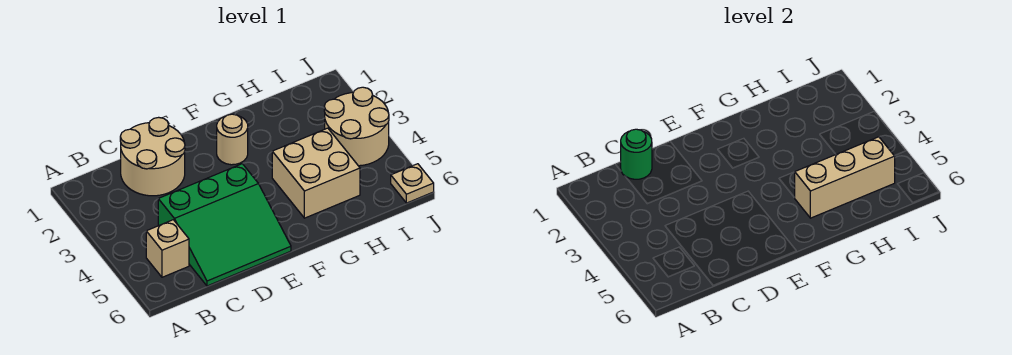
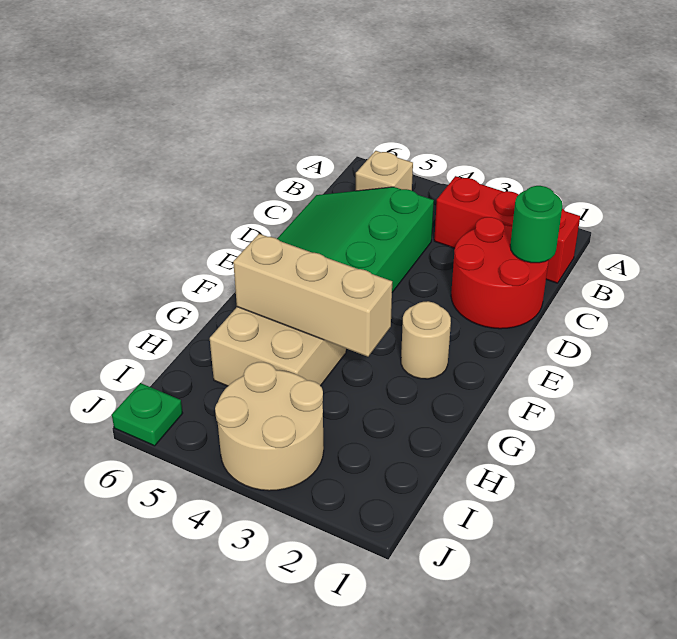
none -> red brick B1:B3 level 1
tan round brick C1:D2 level 1 -> red round brick C1:D2 level 1
tan brick G5:I5 level 2 -> tan brick G3:G5 level 2
tan plate J6 level 1 -> green plate J6 level 1

